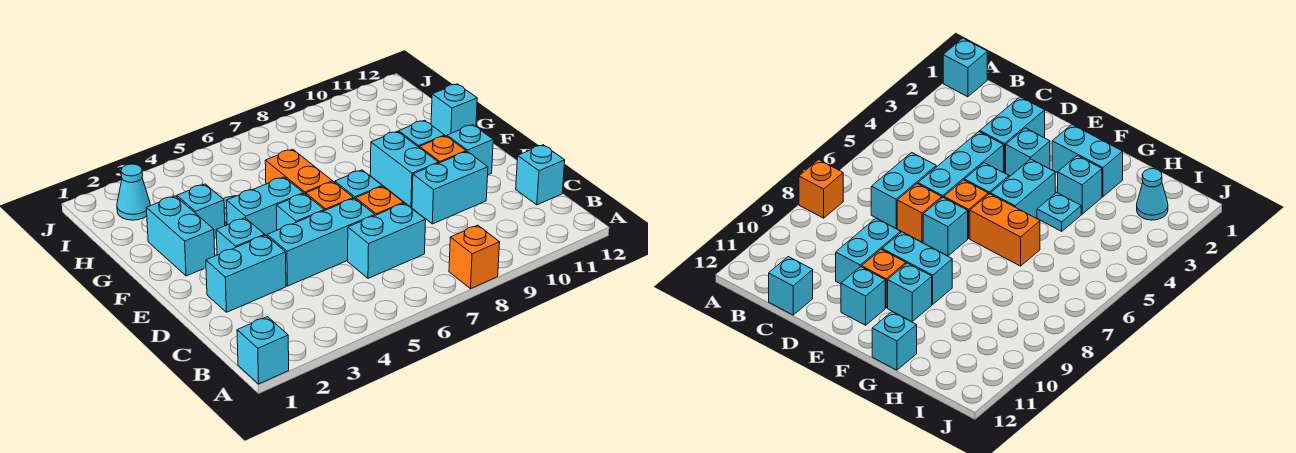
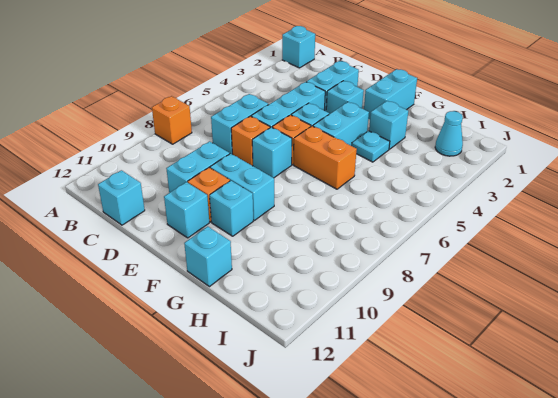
cyan brick F2:G2 level 1 -> cyan brick F1:F2 level 1

